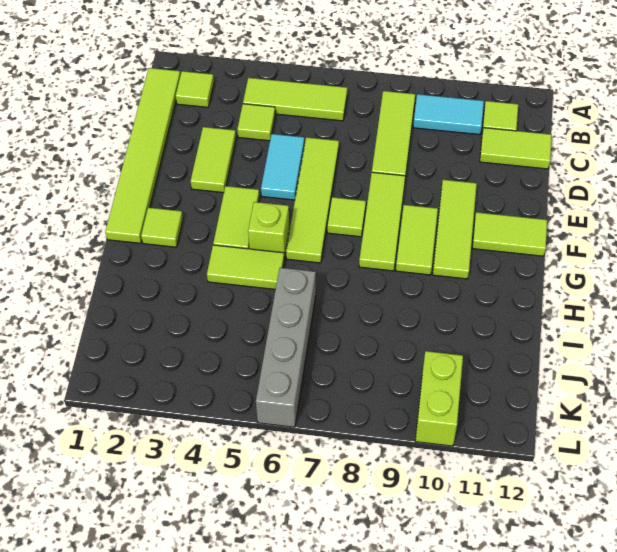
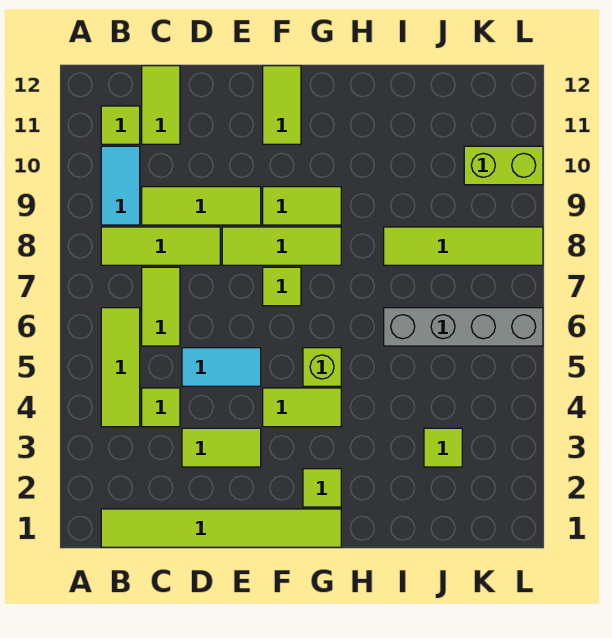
lime tile B2 level 1 -> lime tile J3 level 1
lime tile D6:G6 level 1 -> lime tile I8:L8 level 1
lime tile E10:G10 level 1 -> lime tile C9:E9 level 1
lime tile H4:H5 level 1 -> lime tile C6:C7 level 1

